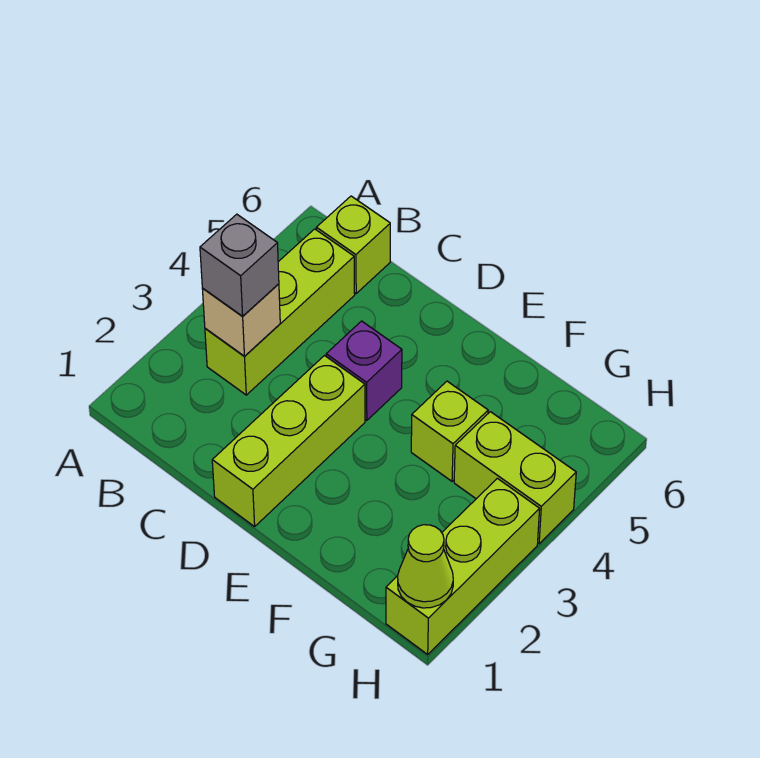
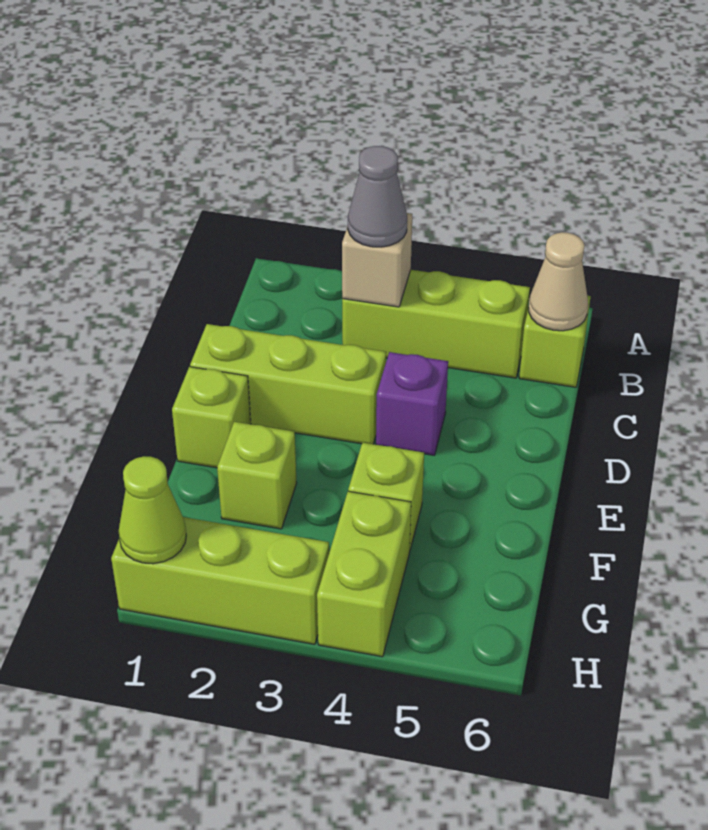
grey brick B3 level 3 -> grey cone B3 level 3
none -> tan cone B6 level 2
none -> lime brick E1 level 1
none -> lime brick F2 level 1

